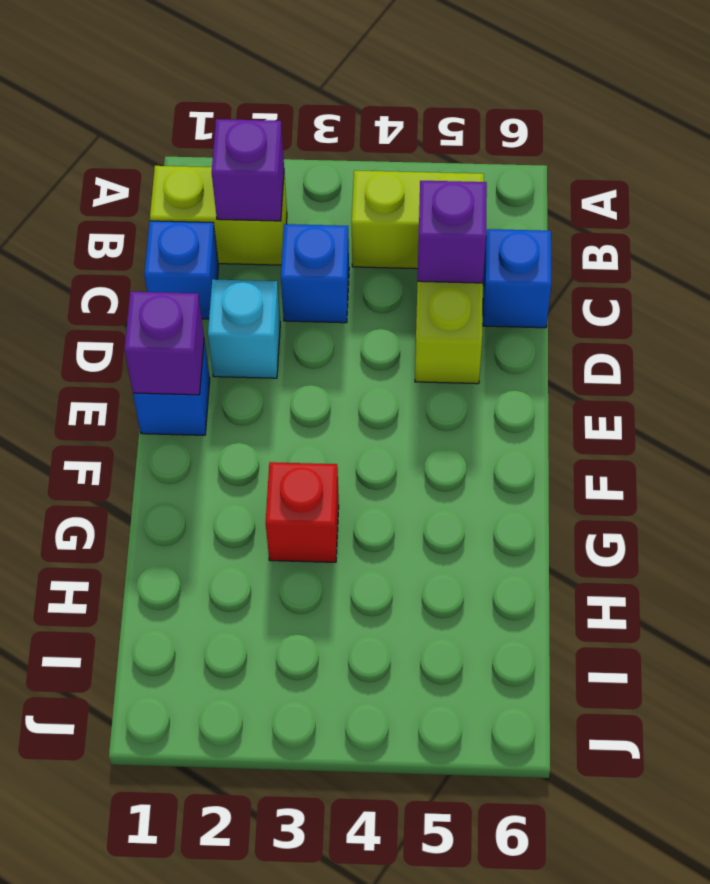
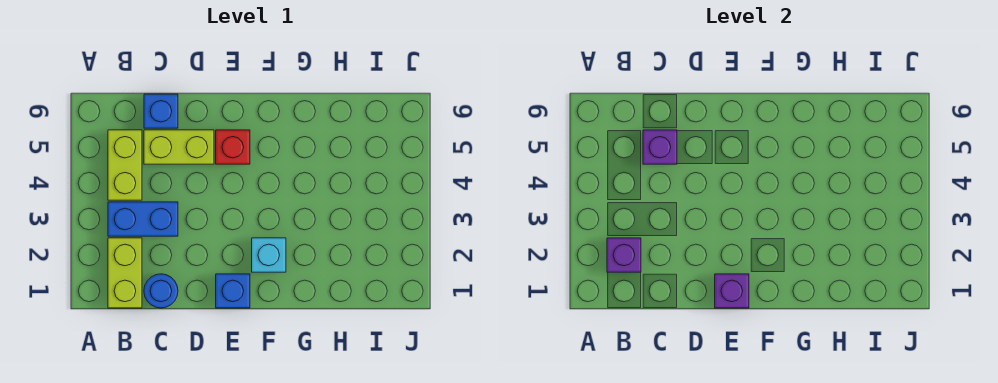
blue brick C1 level 1 -> blue round brick C1 level 1
blue brick C3 level 1 -> blue brick B3:C3 level 1
cyan brick D2 level 1 -> cyan brick F2 level 1
red brick G3 level 1 -> red brick E5 level 1

